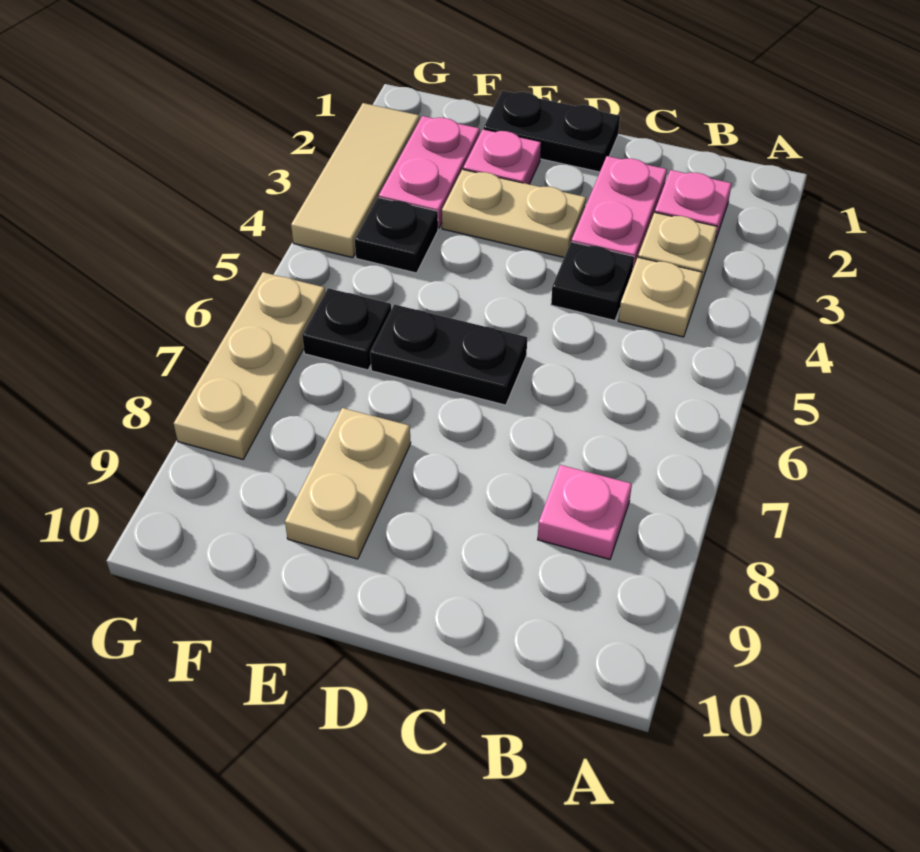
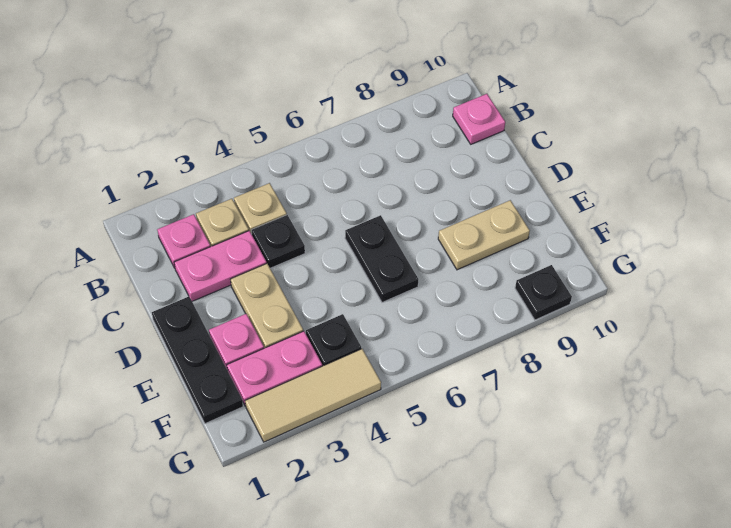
pink plate B8 level 1 -> pink plate B10 level 1
black plate D1:E1 level 1 -> black plate D1:F1 level 1
black plate F6 level 1 -> black plate G9 level 1
tan plate G6:G8 level 1 -> none

